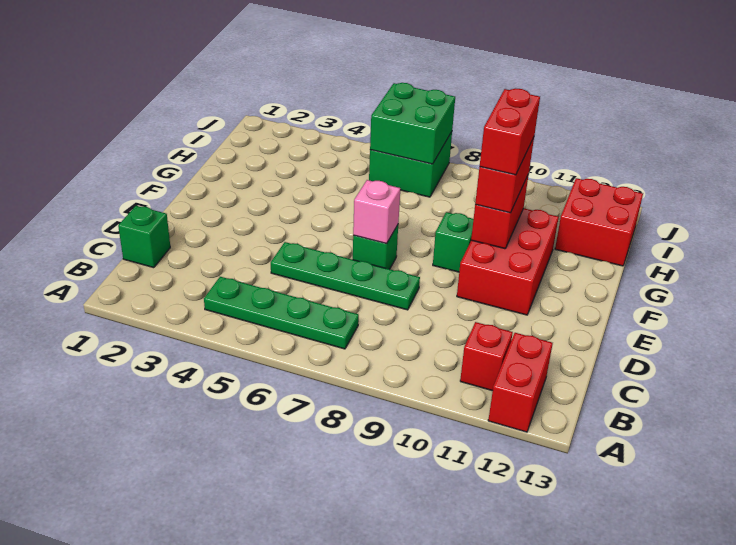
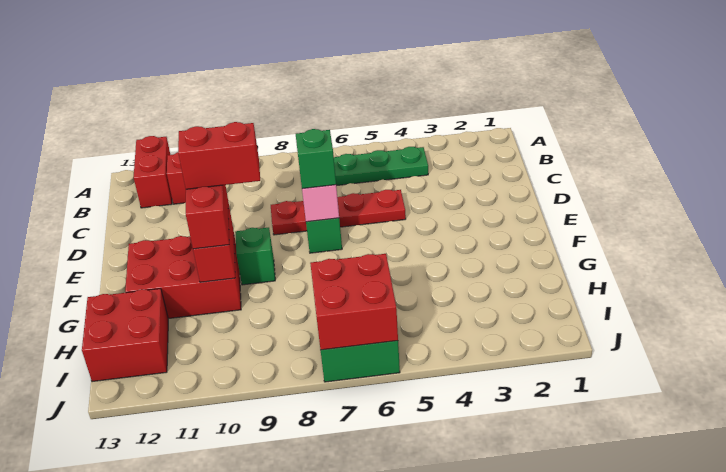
green brick C1 level 1 -> green brick E7 level 3
green plate D5:D8 level 1 -> red plate D5:D8 level 1
red brick E10:G11 level 1 -> red brick F10:G12 level 1
red brick F10:G10 level 4 -> red brick F9:F10 level 4
green brick I6:J7 level 2 -> red brick I6:J7 level 2

